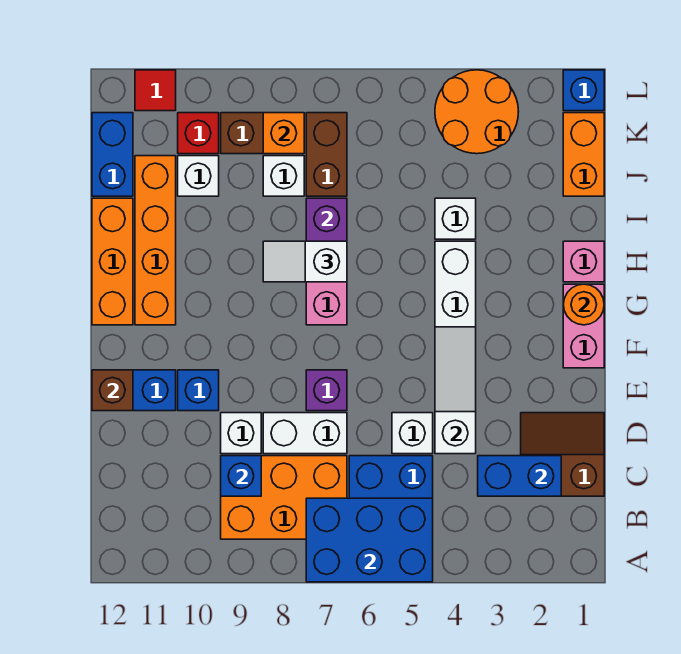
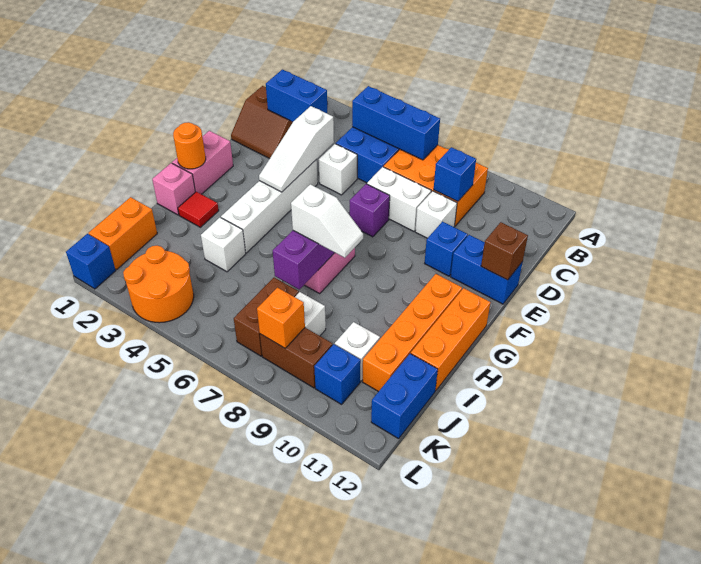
blue brick A5:B7 level 2 -> blue brick B5:B7 level 2
red brick K10 level 1 -> blue brick K10 level 1
red tile L11 level 1 -> red tile H2 level 1

